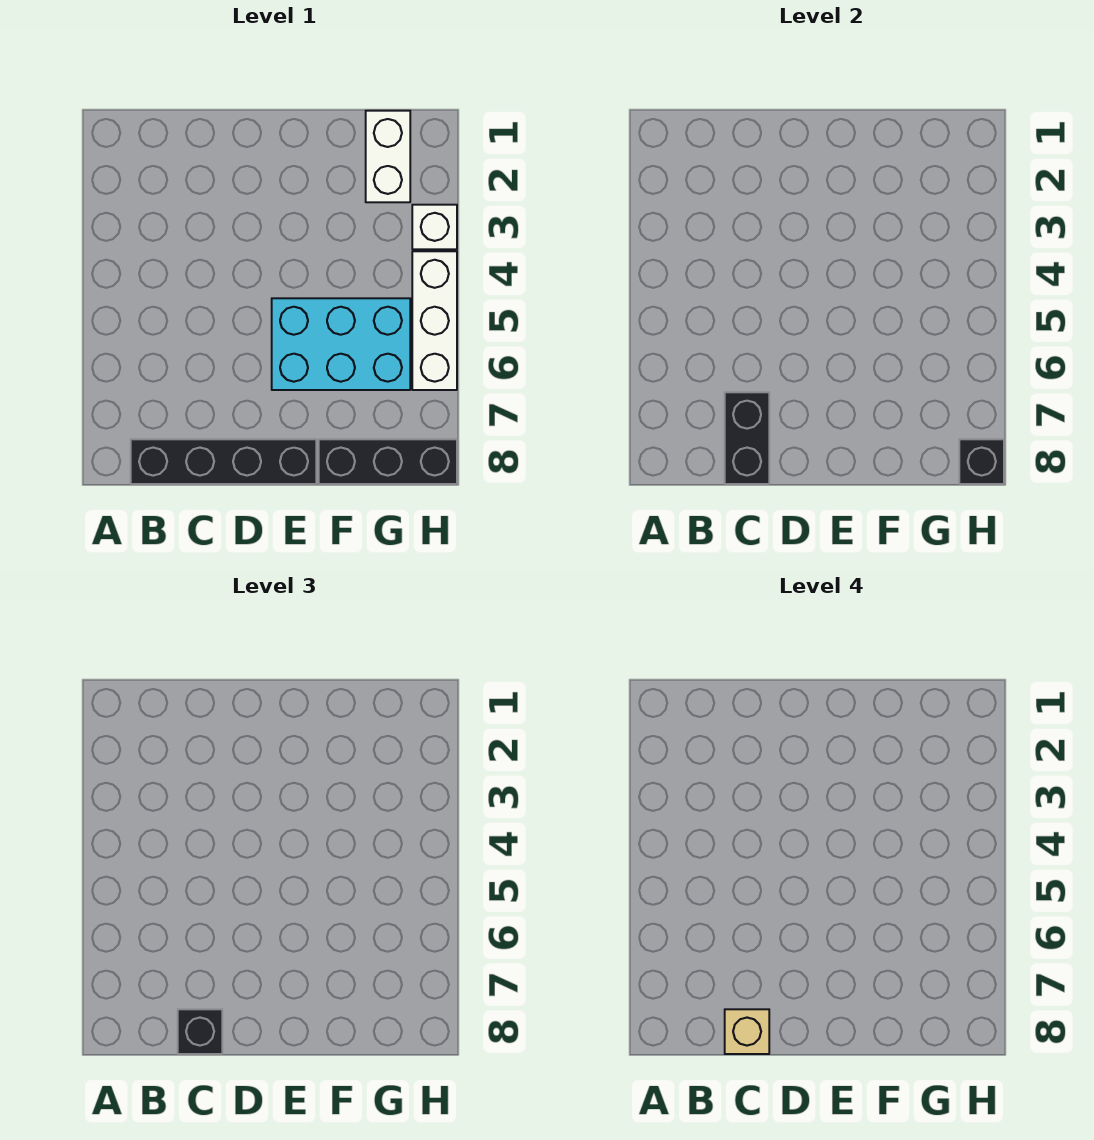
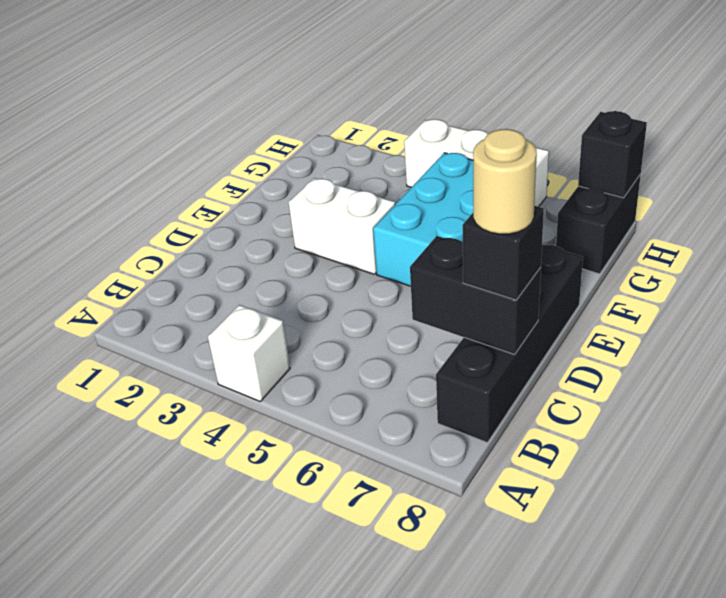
tan brick C8 level 4 -> tan round brick C8 level 4
black brick F8:H8 level 1 -> black brick G8:H8 level 1
white brick G1:G2 level 1 -> white brick E3:E4 level 1
white brick H3 level 1 -> white brick A4 level 1

